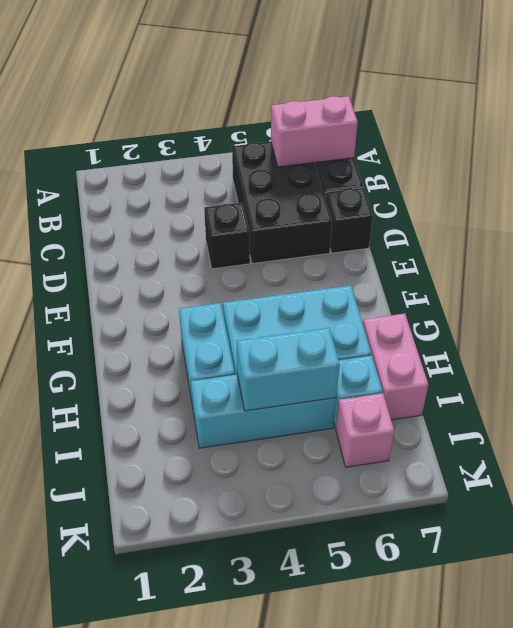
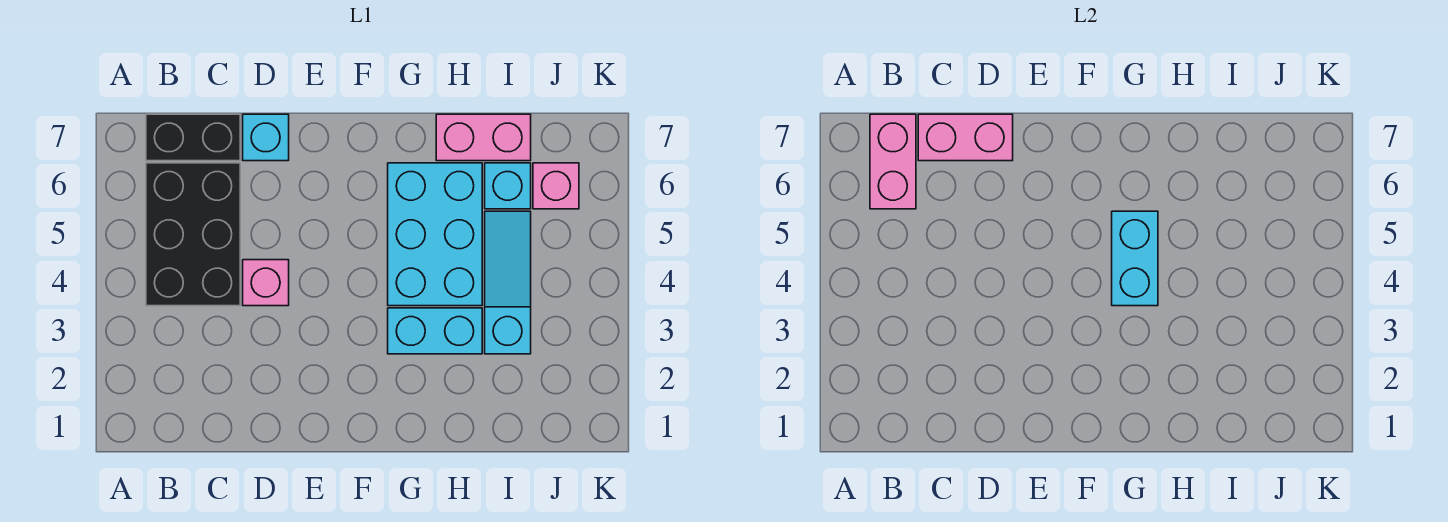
black brick B5:D6 level 1 -> black brick B4:C6 level 1
none -> pink brick C7:D7 level 2
black brick D4 level 1 -> pink brick D4 level 1
black brick D7 level 1 -> cyan brick D7 level 1
cyan brick I3:I5 level 1 -> cyan slope I3:I5 level 1 top 3
cyan brick I4:I5 level 2 -> cyan brick G4:G5 level 2

